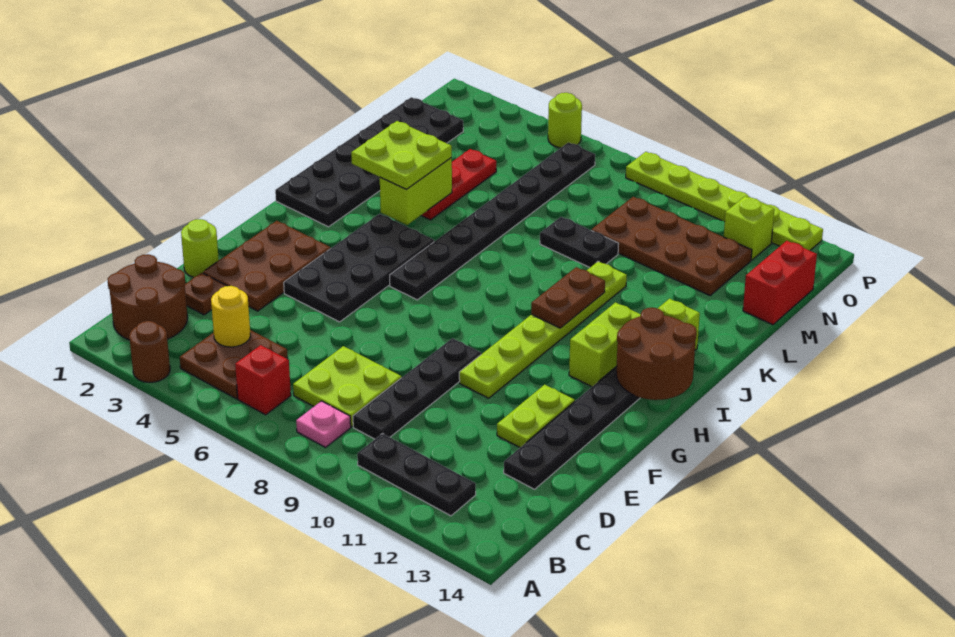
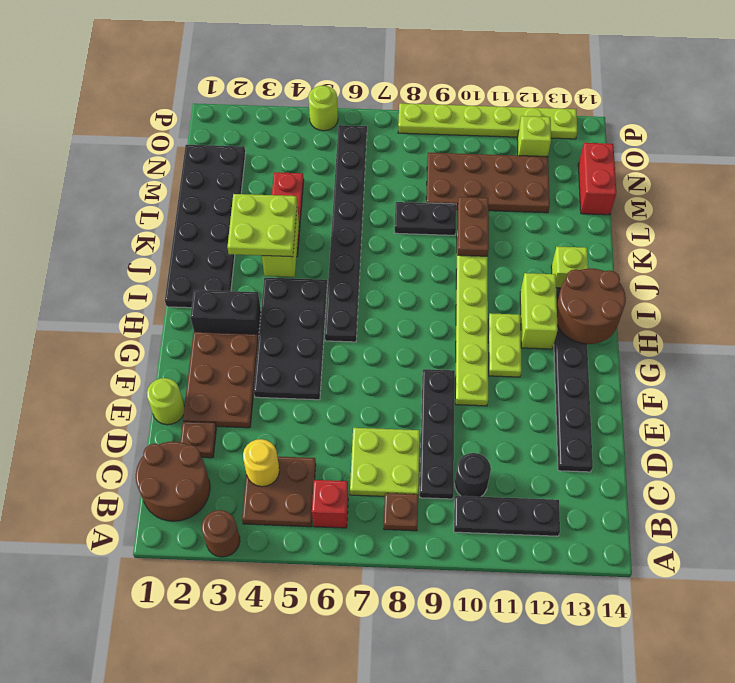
pink plate B8 level 1 -> brown plate B8 level 1
none -> black round brick C10 level 1
lime plate E12:F12 level 1 -> lime plate G11:H11 level 1
none -> black brick H2:H3 level 1
brown plate I10:J10 level 2 -> brown plate K10:L10 level 2

